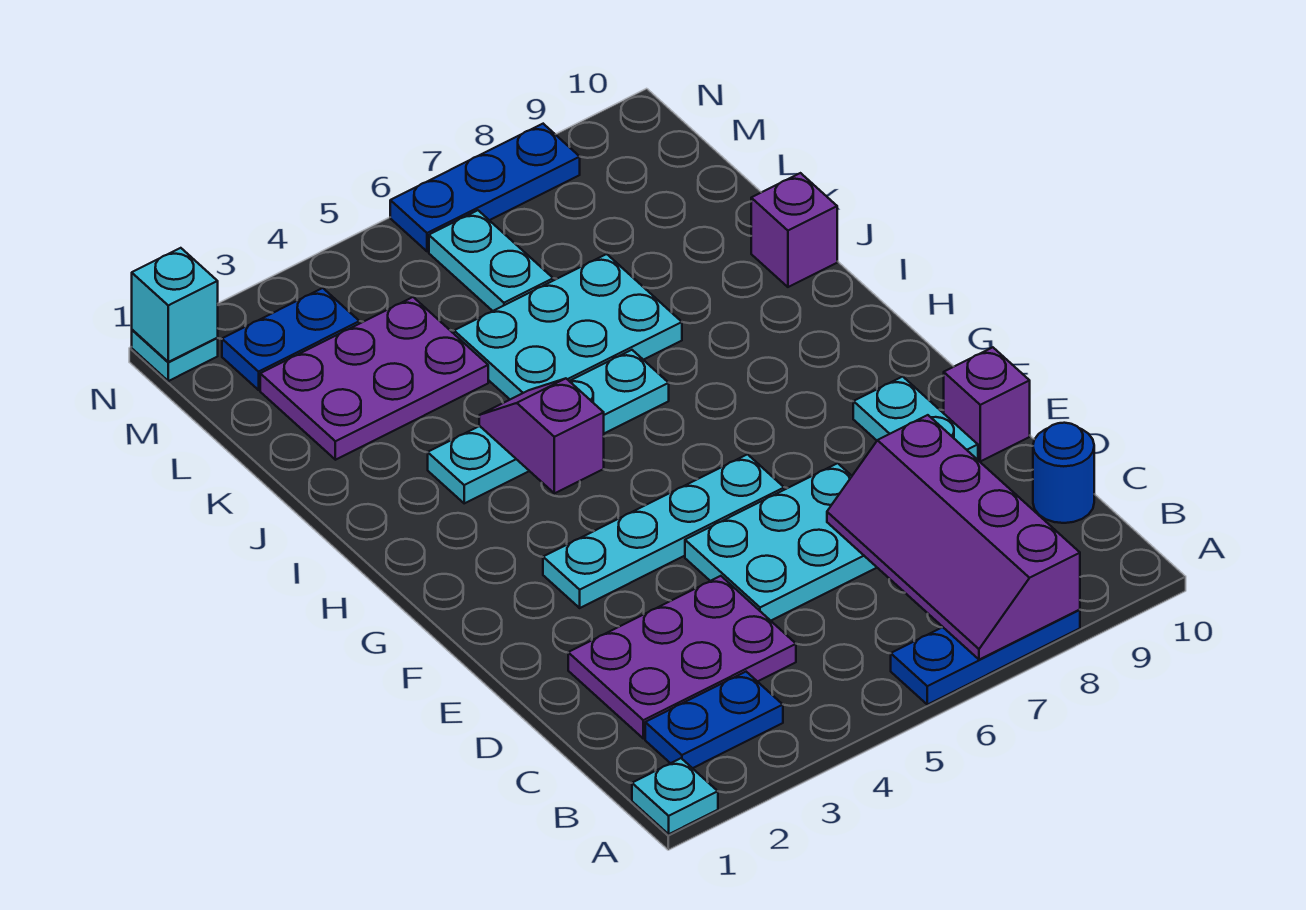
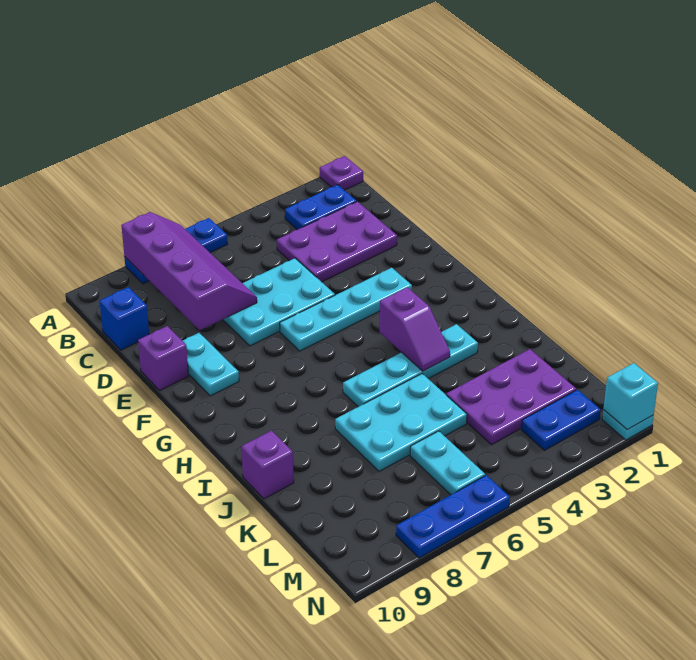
cyan plate A1 level 1 -> purple plate A1 level 1
blue round brick C10 level 1 -> blue brick C10 level 1

